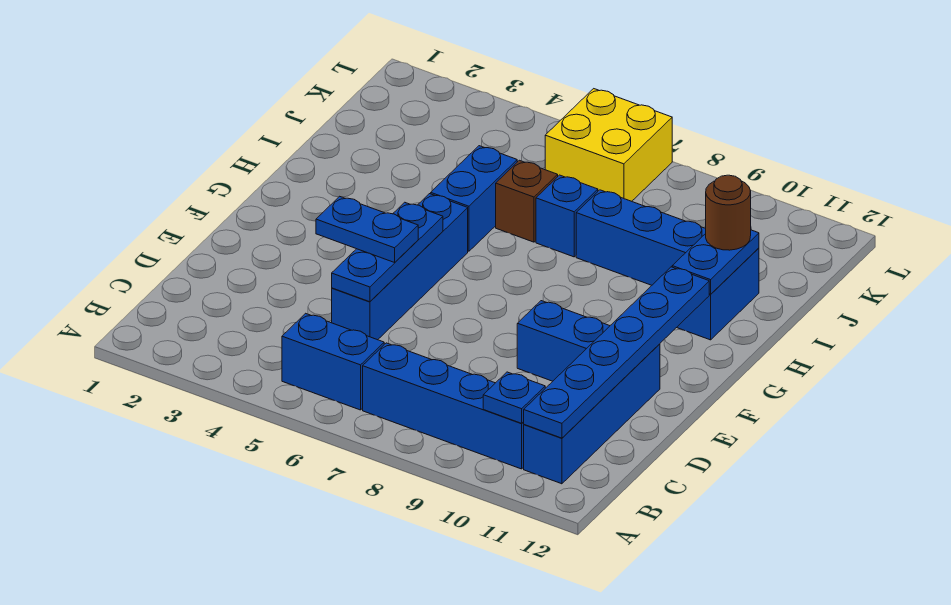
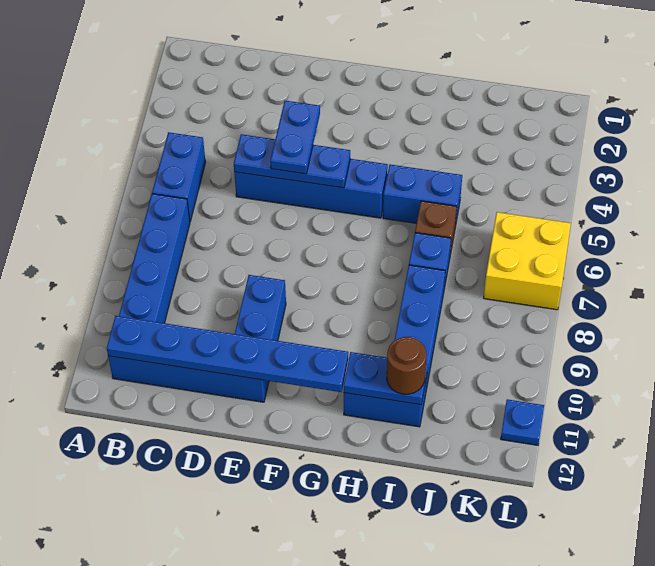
blue plate B10 level 2 -> blue plate L11 level 1

